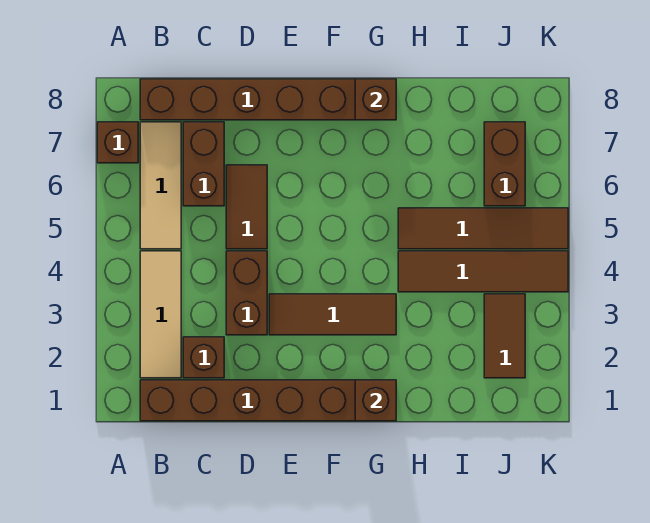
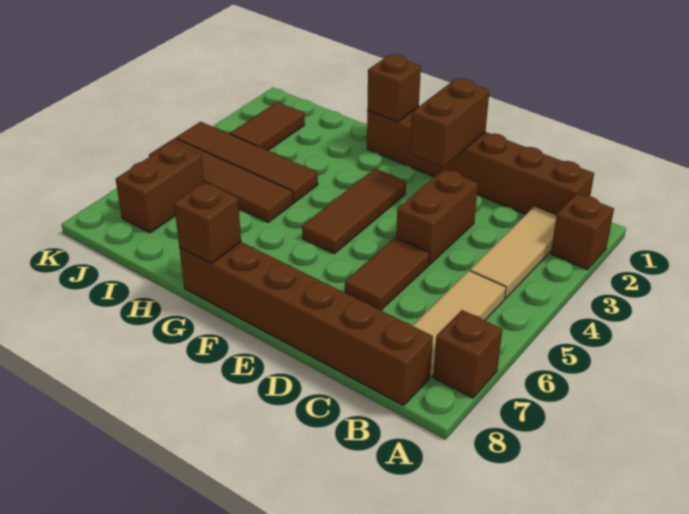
brown brick C2 level 1 -> brown brick A2 level 1
brown brick C6:C7 level 1 -> brown brick E1:E2 level 2
brown tile E3:G3 level 1 -> brown tile F3:F5 level 1

